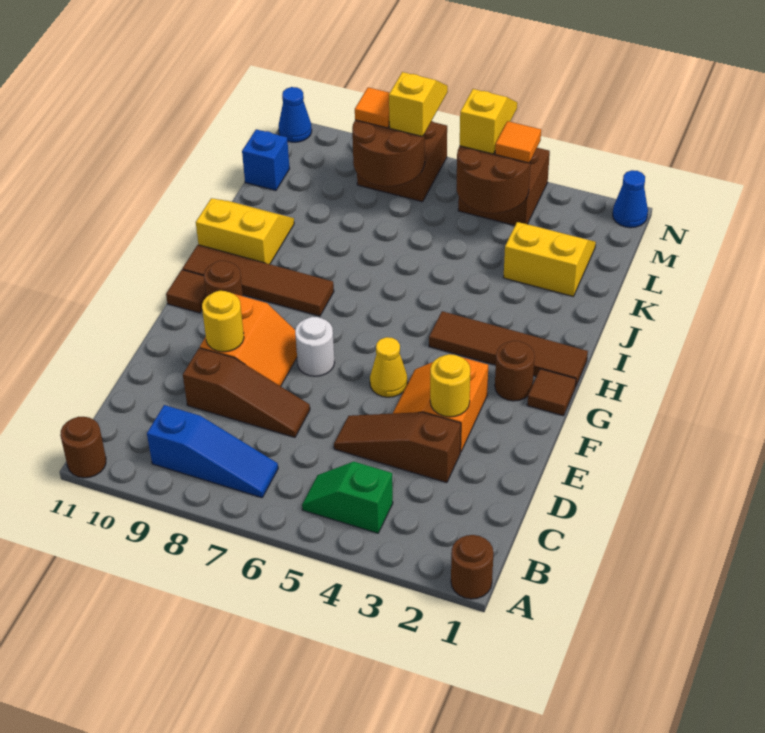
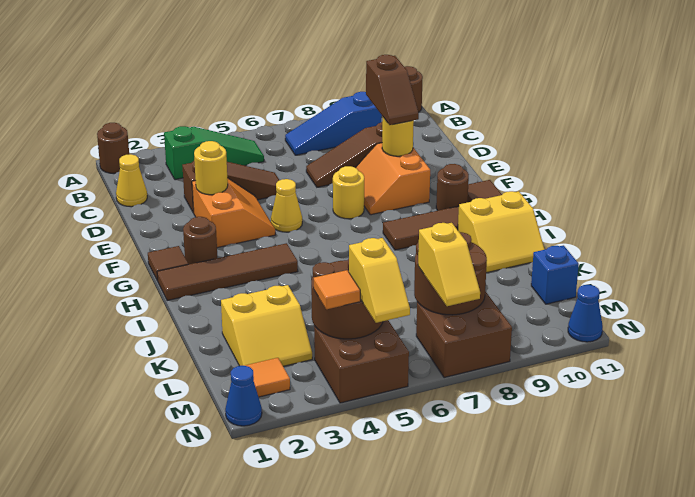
green slope B4:B5 level 1 top 4 -> green slope B3:B5 level 1 top 3
none -> yellow cone C1 level 1
none -> brown slope D9:E9 level 3 top D
white round brick F7 level 1 -> yellow round brick F7 level 1
orange tile M8 level 3 -> orange tile M2 level 1

